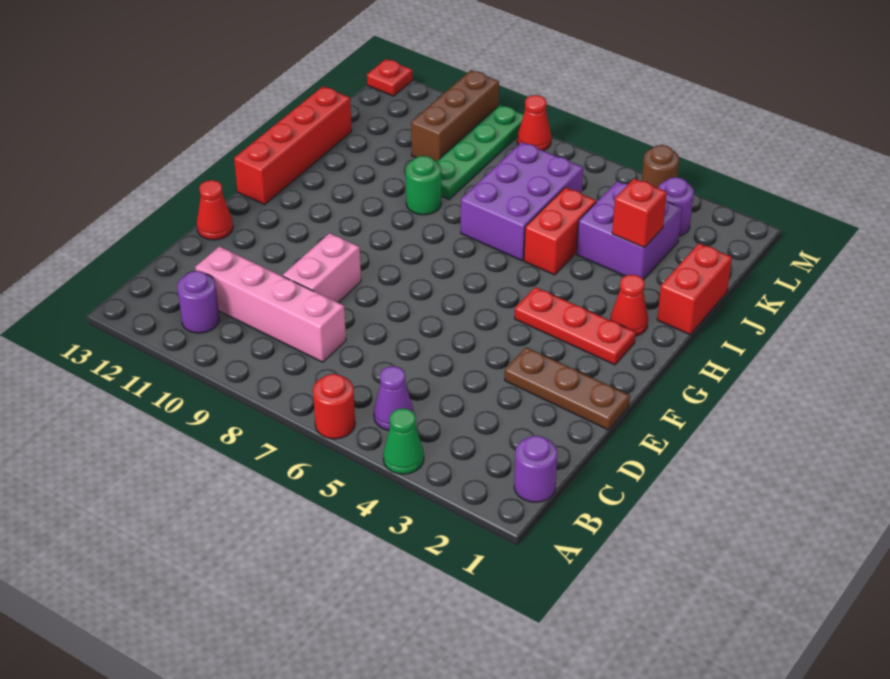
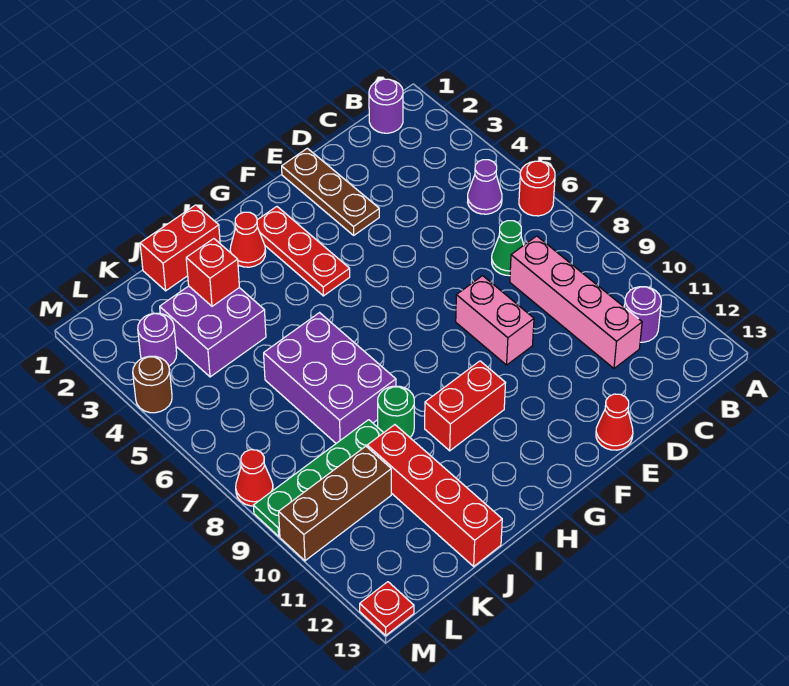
green cone A4 level 1 -> green cone C7 level 1
pink brick D9:E9 level 1 -> pink brick E8:E9 level 1
red brick G13:J13 level 1 -> red brick J10:J13 level 1
red brick I5:J5 level 1 -> red brick G10:H10 level 1
purple brick I6:K7 level 1 -> purple brick I6:J8 level 1

